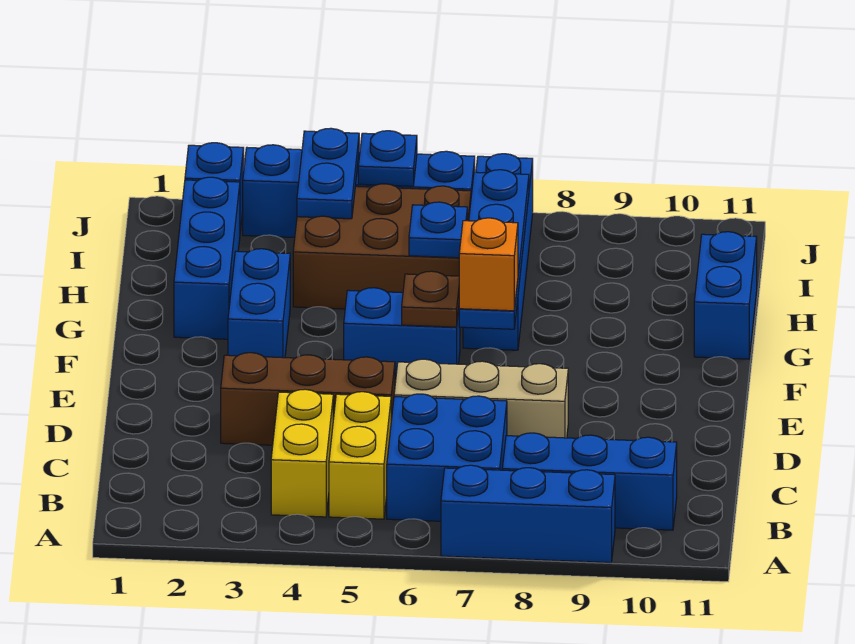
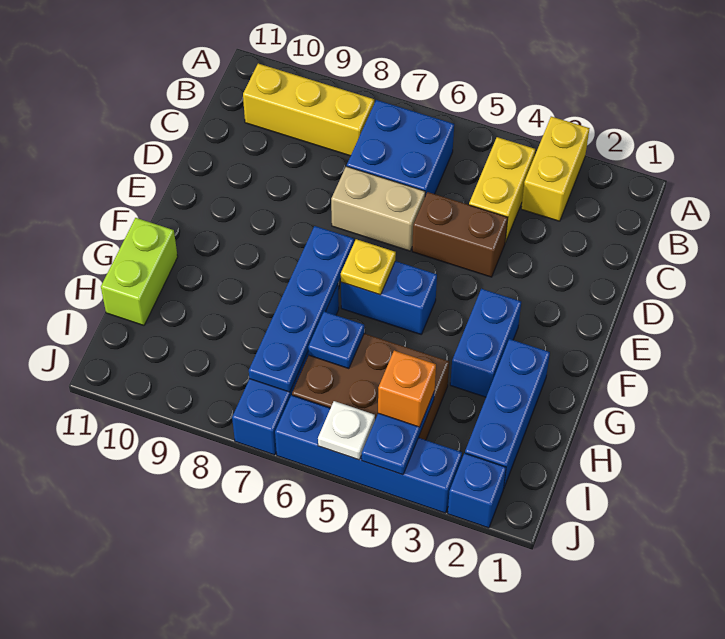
blue brick A7:A9 level 1 -> none
yellow brick B5:C5 level 1 -> yellow brick A3:B3 level 1
blue brick B8:B10 level 1 -> yellow brick B8:B10 level 1
brown brick D3:D5 level 1 -> brown brick D4:D5 level 1
tan brick D6:D8 level 1 -> tan brick D6:D7 level 1
brown plate F6 level 2 -> yellow plate F6 level 2
orange brick F7 level 3 -> orange brick I4 level 3
blue brick G11:H11 level 1 -> lime brick G11:H11 level 1
blue plate J5 level 2 -> white plate J5 level 2

